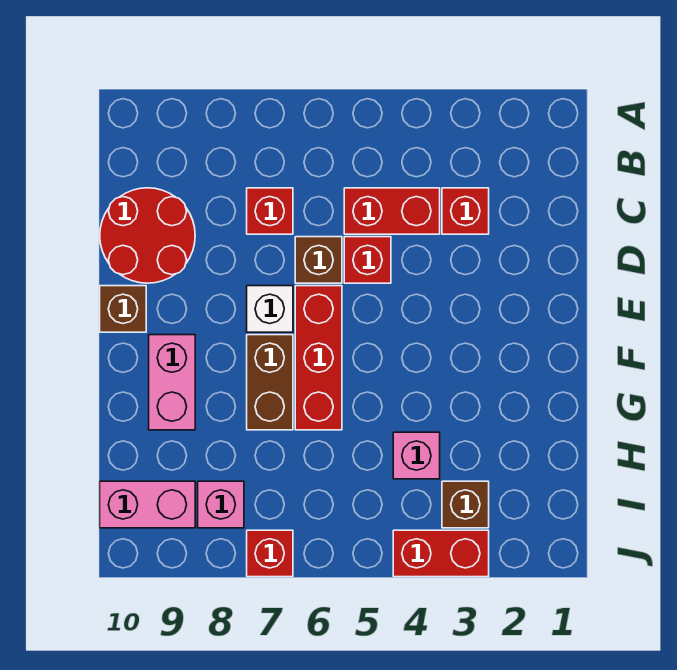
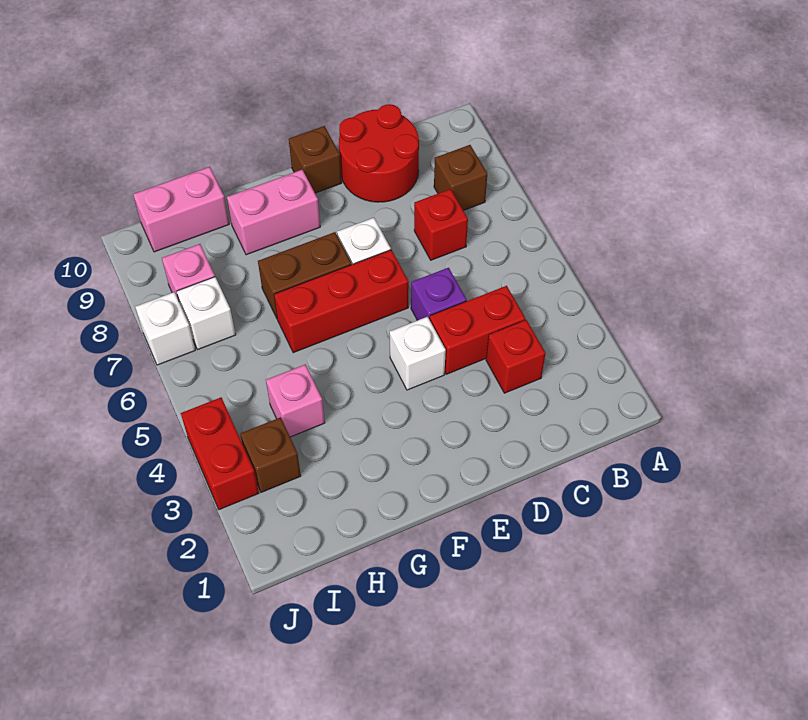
red brick C4:C5 level 1 -> red brick C4:D4 level 1
red brick D5 level 1 -> purple brick D5 level 1
brown brick D6 level 1 -> brown brick B8 level 1
none -> white brick E4 level 1
none -> white brick I7 level 1
pink brick I9:I10 level 1 -> pink brick H10:I10 level 1
red brick J7 level 1 -> white brick J7 level 1

